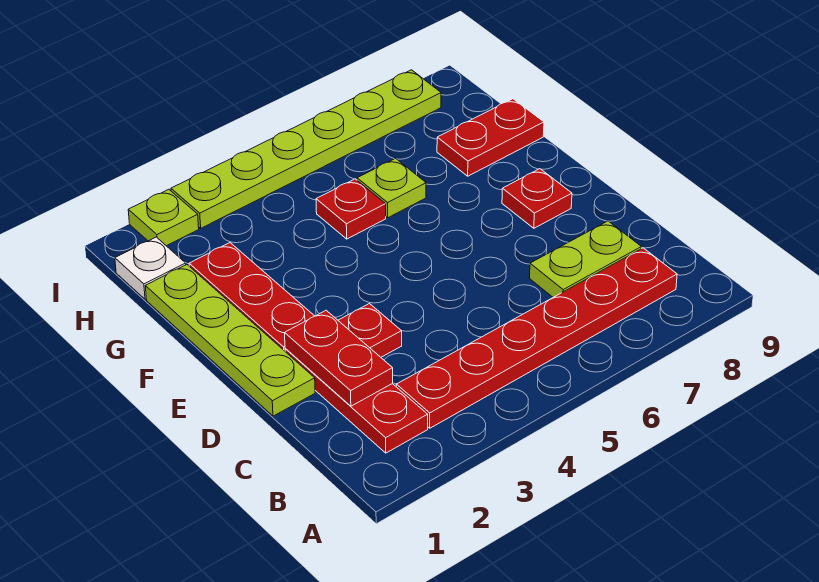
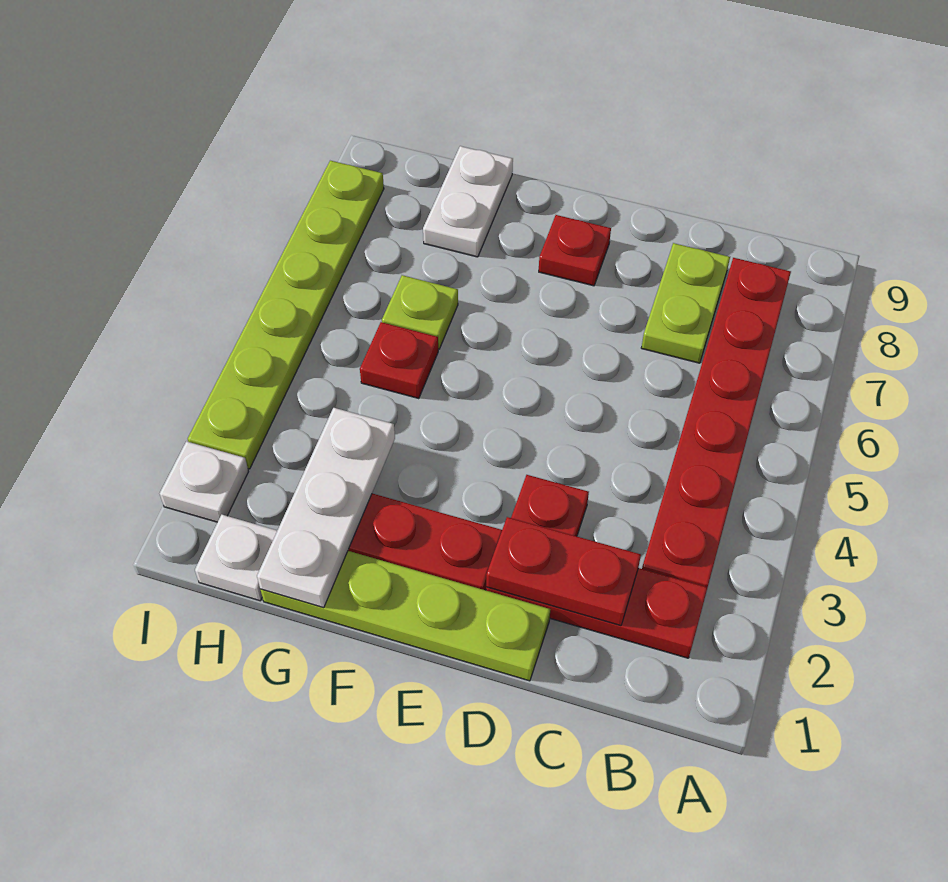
none -> white plate G1:G3 level 2
red plate G8:G9 level 1 -> white plate G8:G9 level 1
lime plate I2 level 1 -> white plate I2 level 1

